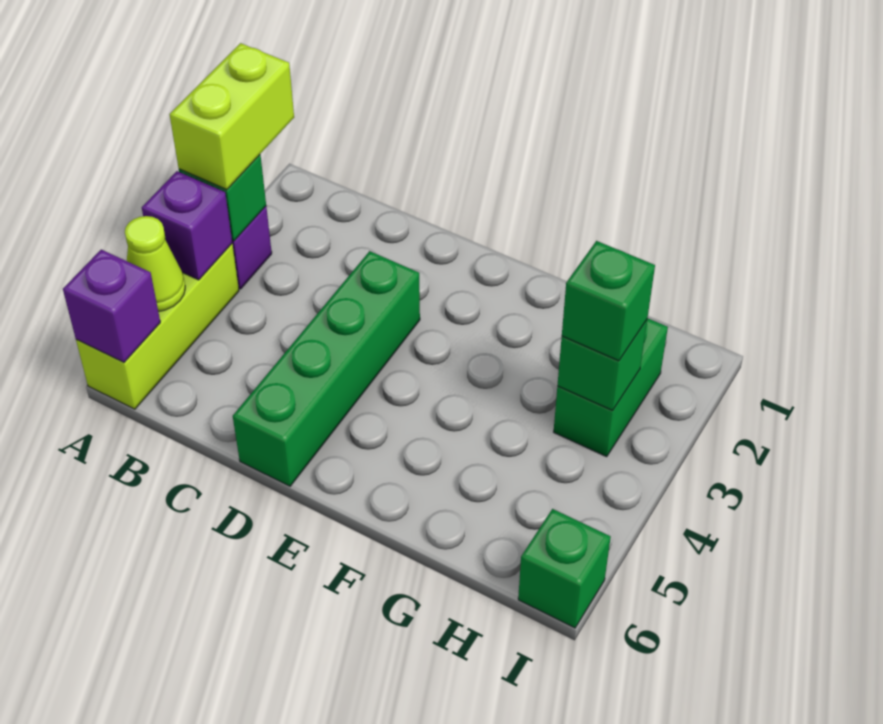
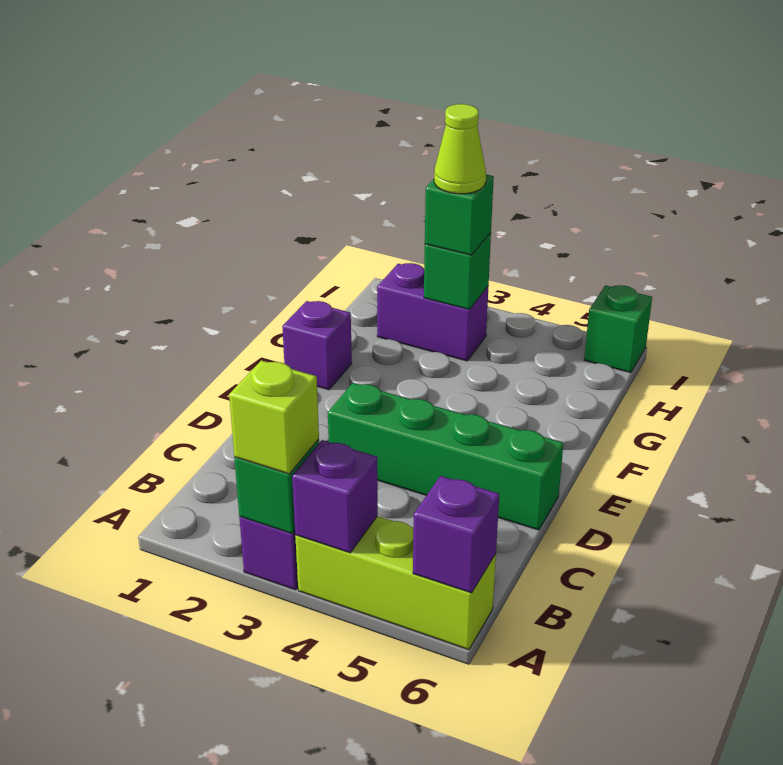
lime brick A2:A3 level 3 -> lime brick A3 level 3
lime cone A5 level 2 -> lime cone H3 level 4
none -> purple brick F1 level 1
green brick H2:H3 level 1 -> purple brick H2:H3 level 1

